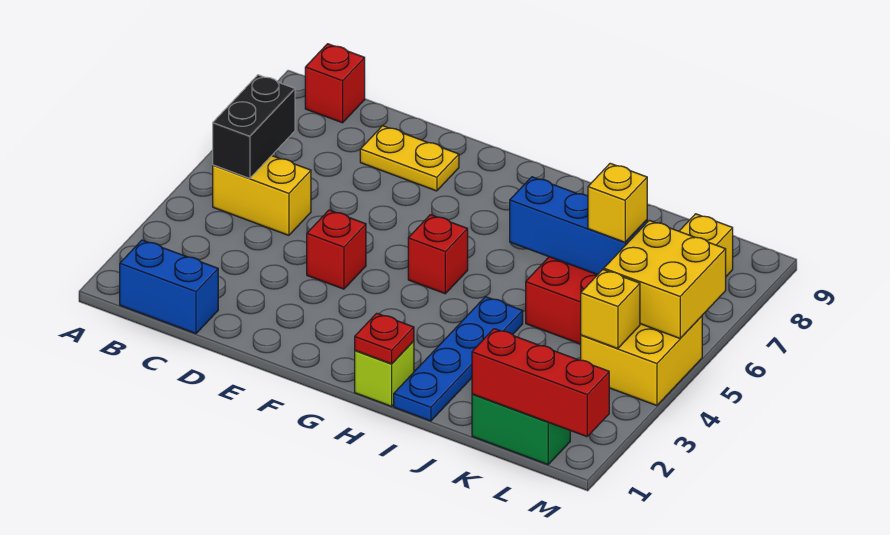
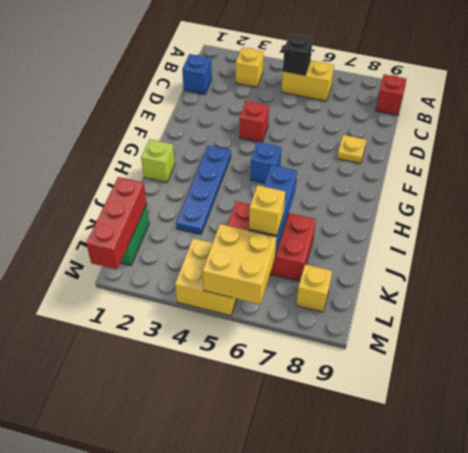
blue brick B1:C1 level 1 -> blue brick C1 level 1
yellow brick B5:C5 level 1 -> yellow brick B5:B6 level 1
black brick B5:B6 level 2 -> black brick B5 level 2
yellow plate D8:E8 level 1 -> yellow plate E8 level 1
red brick G5 level 1 -> blue brick G5 level 1
red plate H1 level 2 -> none
blue plate I1:I4 level 1 -> blue plate G3:J3 level 1
yellow brick L4 level 2 -> yellow brick B3 level 1

